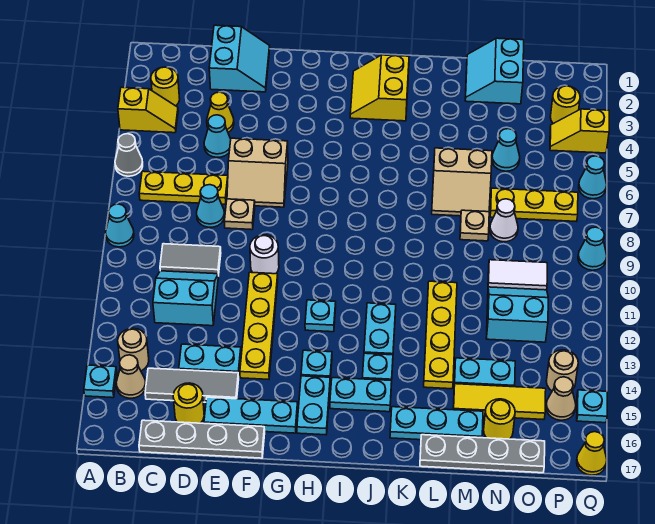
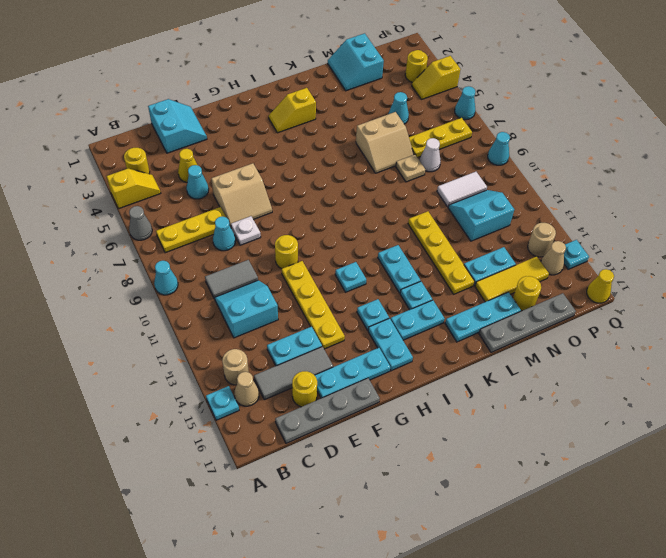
tan plate E8 level 1 -> white plate E8 level 1
white round brick F10 level 1 -> yellow round brick F10 level 1
yellow slope I2:J3 level 1 top J -> yellow slope I3:J3 level 1 top J

